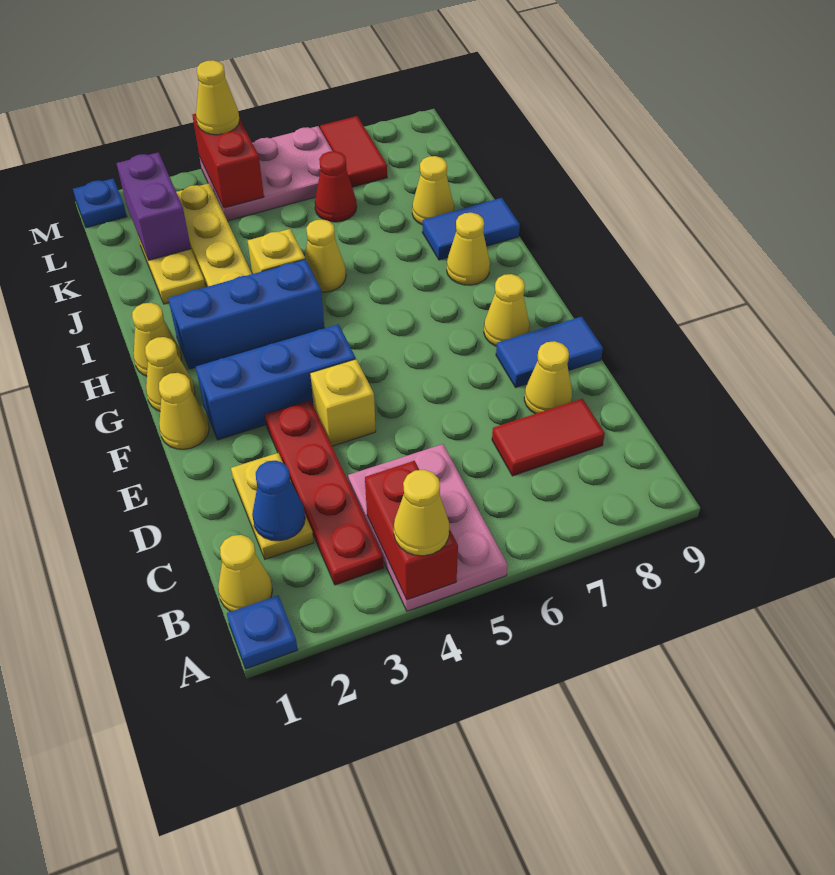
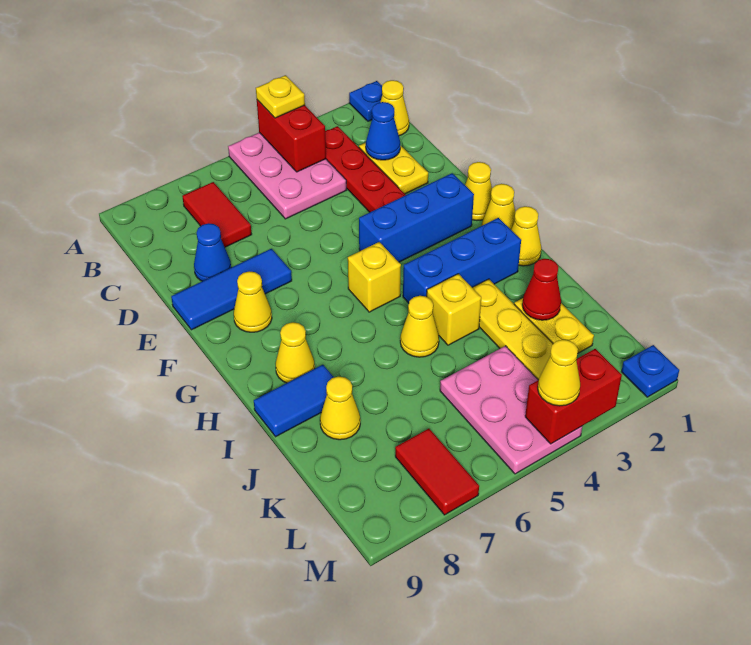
yellow cone A4 level 3 -> yellow plate A4 level 3
red tile C7:C8 level 1 -> red tile B7:C7 level 1
yellow cone D8 level 1 -> blue cone D8 level 1
yellow brick E4 level 1 -> yellow brick G5 level 1
blue tile E8:E9 level 1 -> blue tile E7:E9 level 1
purple brick K2:L2 level 2 -> none
red cone K6 level 1 -> red cone J2 level 2
pink plate L4:M6 level 1 -> pink plate K4:M5 level 1
red brick L4:M4 level 2 -> red brick M3:M4 level 2

